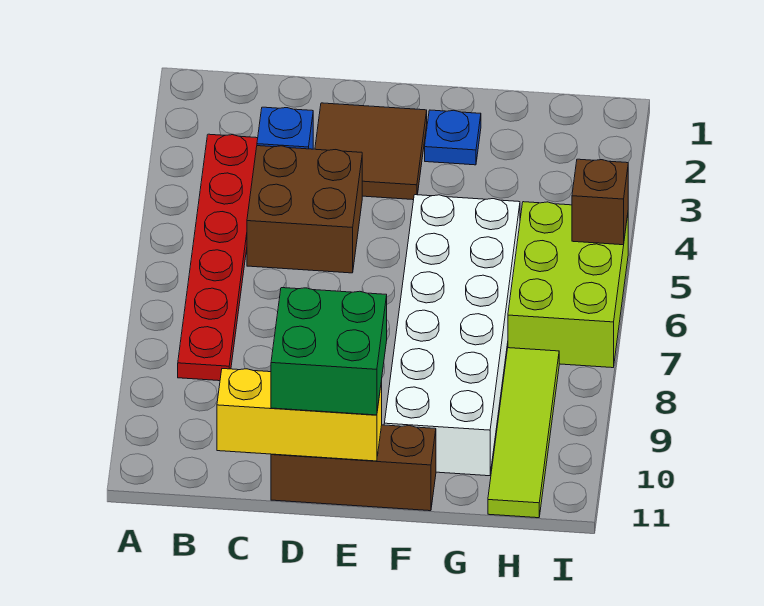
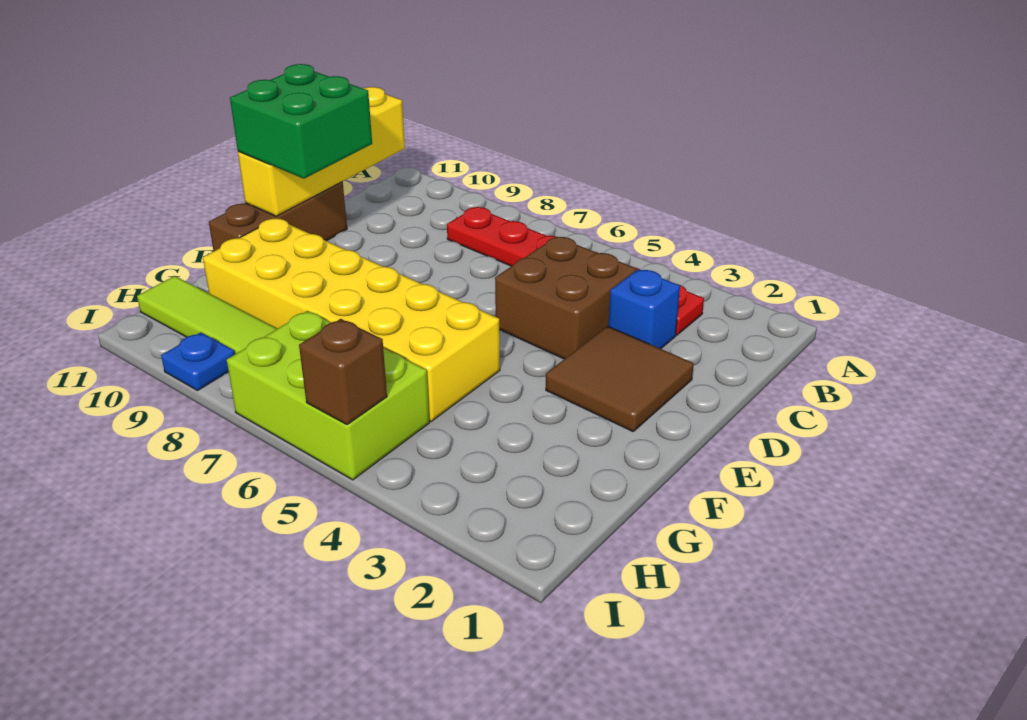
yellow brick C11:E11 level 2 -> yellow brick B11:E11 level 2
blue plate F2 level 1 -> blue plate I9 level 1
white brick F5:G10 level 1 -> yellow brick F5:G10 level 1

